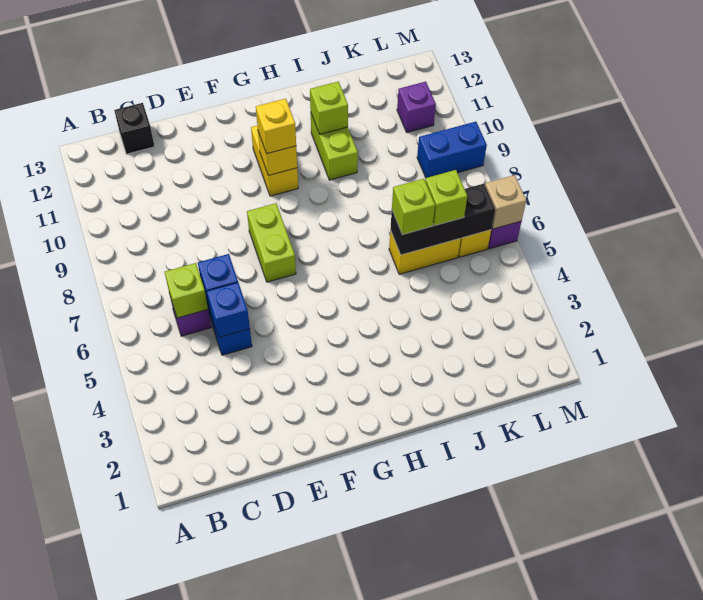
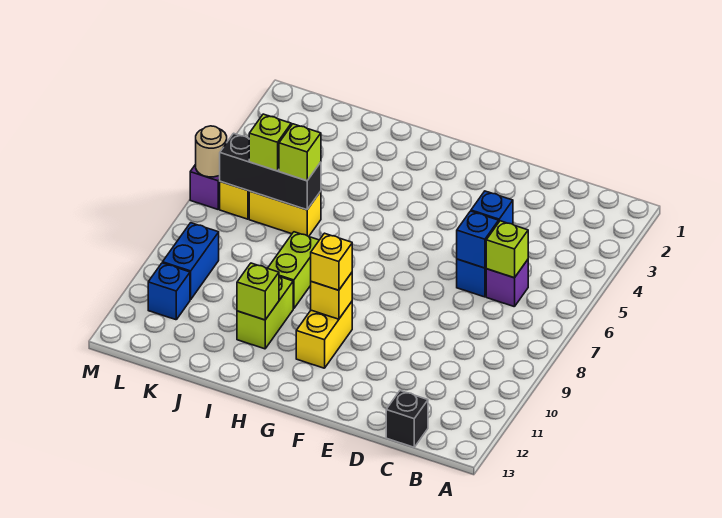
lime brick F7:F8 level 1 -> lime brick I8:I9 level 1
blue brick L9:M9 level 1 -> blue brick L9:L10 level 1
purple brick L11 level 1 -> blue brick L11 level 1
tan brick M6 level 2 -> tan round brick M6 level 2

